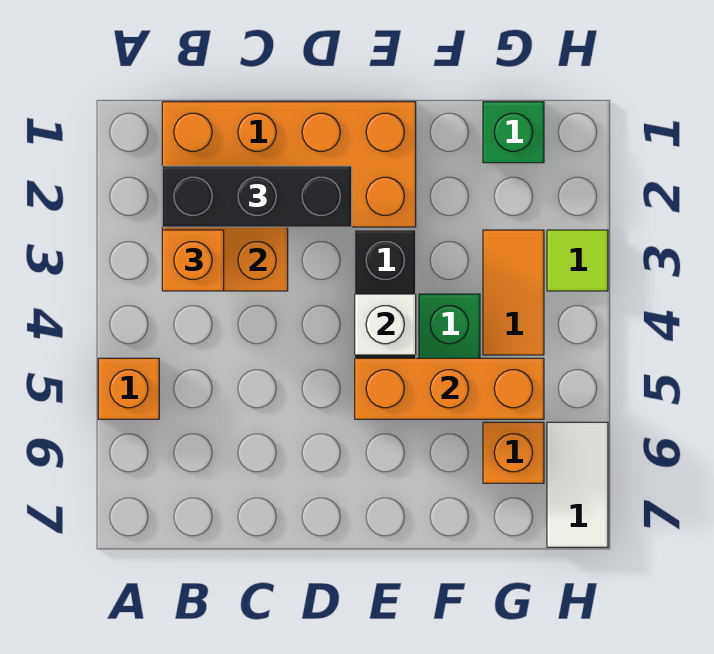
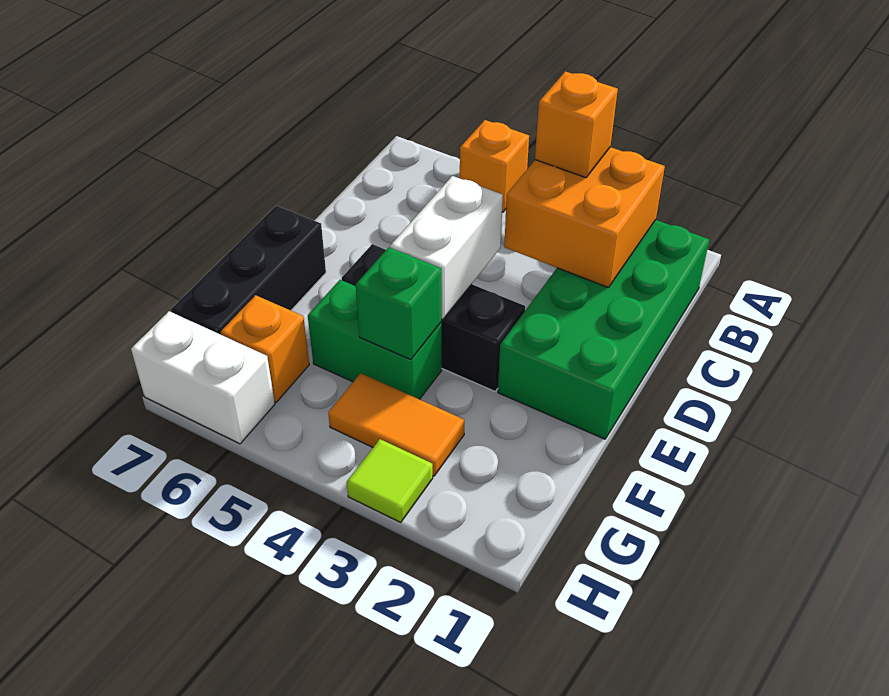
orange brick B1:E2 level 1 -> green brick B1:E2 level 1
black brick B2:D2 level 3 -> black brick E7:G7 level 1
white brick E4 level 2 -> white brick D4:E4 level 2
orange brick E5:G5 level 2 -> none
green brick G1 level 1 -> green brick F4 level 2
white tile H6:H7 level 1 -> white brick H6:H7 level 1

